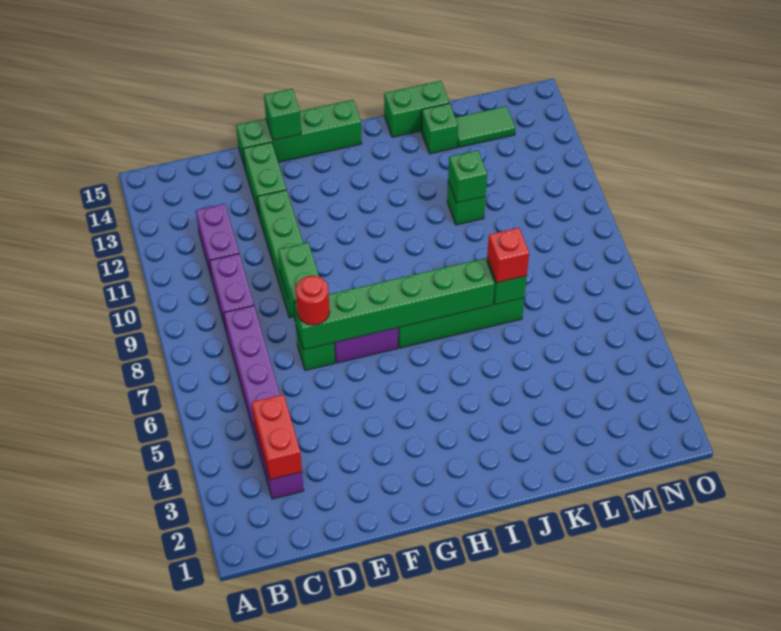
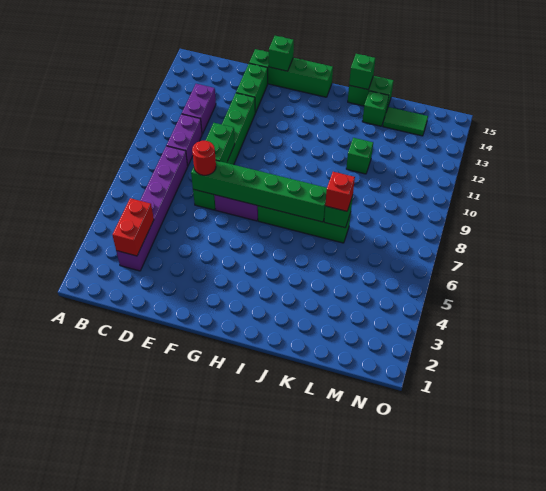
green brick K11 level 2 -> green brick J15 level 2

